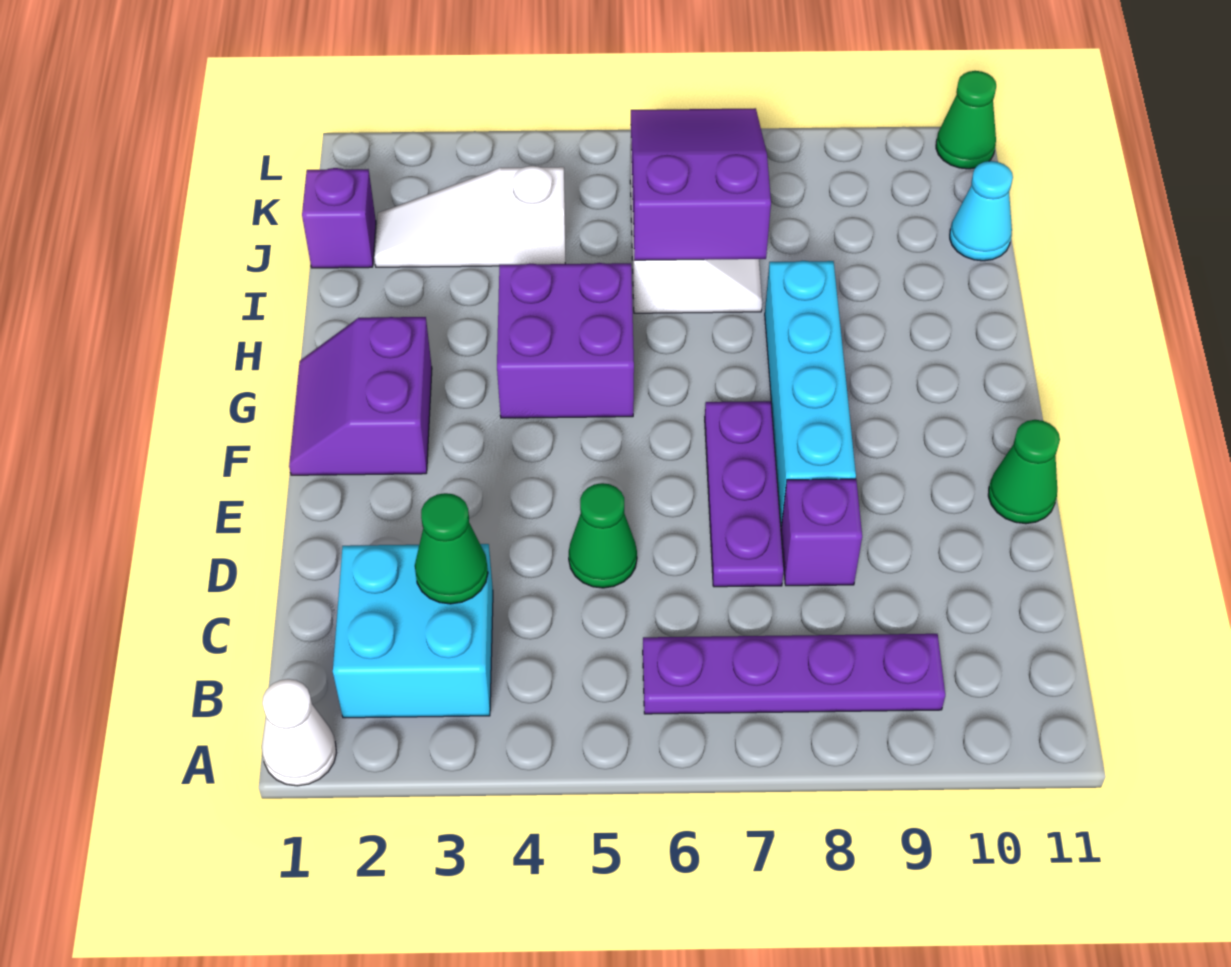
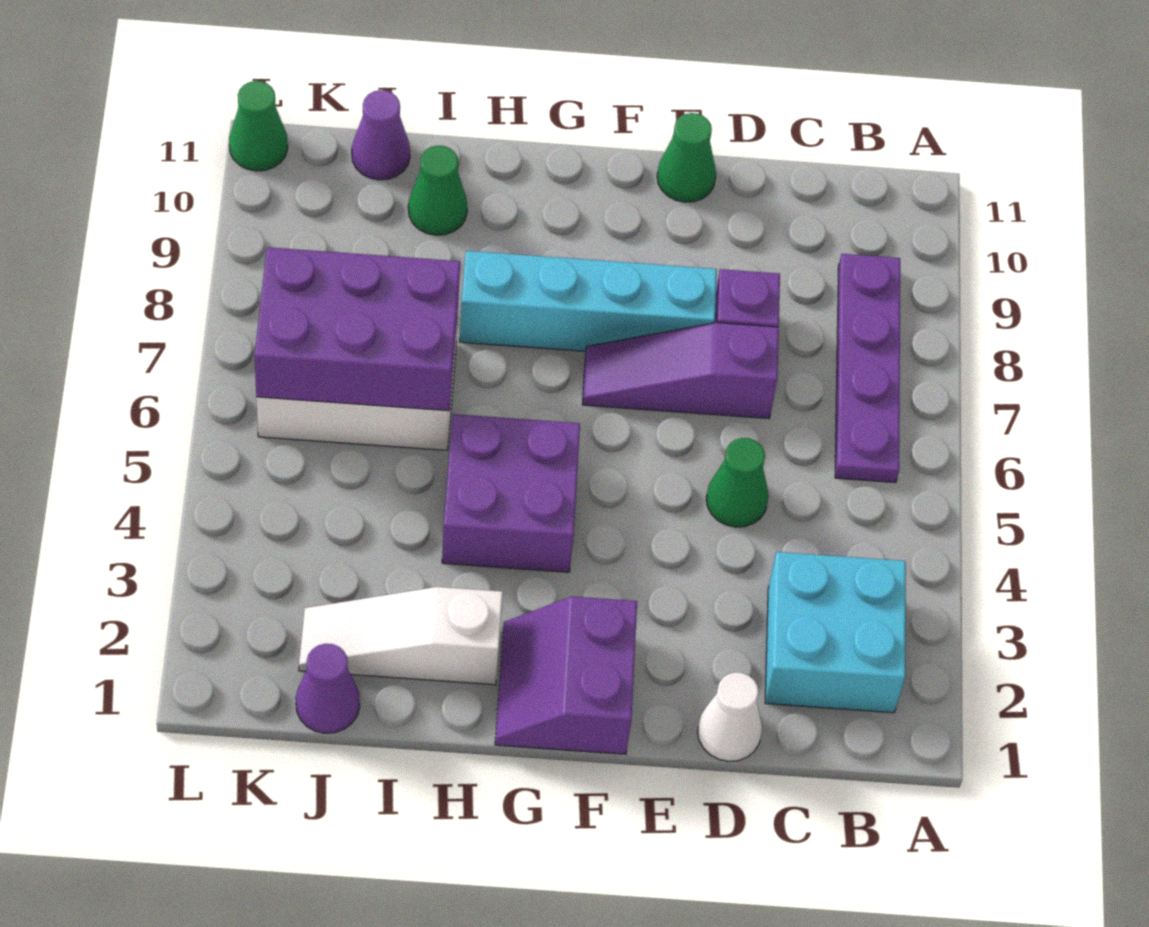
white cone A1 level 1 -> white cone D1 level 1
green cone C3 level 2 -> green cone I10 level 1
purple plate D7:F7 level 1 -> purple slope D7:F7 level 1 top D
purple slope F1:G2 level 1 top 2 -> purple slope F1:G2 level 1 top F
purple slope I6:K7 level 2 top I -> purple brick I6:K7 level 2
purple brick J1 level 1 -> purple cone J1 level 1
white slope J2:J4 level 1 top 4 -> white slope H2:J2 level 1 top H
cyan cone J11 level 1 -> purple cone J11 level 1

